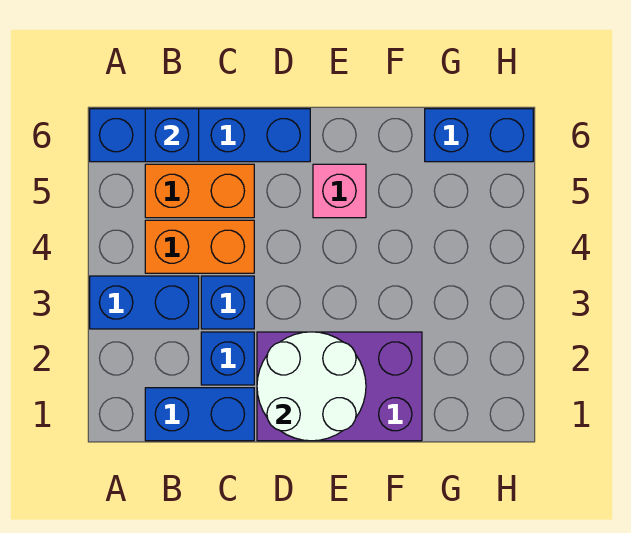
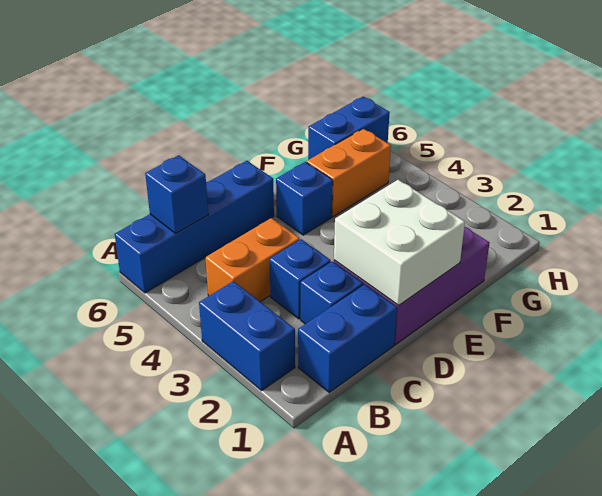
blue brick A3:B3 level 1 -> blue brick A2:A3 level 1
orange brick B5:C5 level 1 -> orange brick F5:G5 level 1
white round brick D1:E2 level 2 -> white brick D1:E2 level 2
pink brick E5 level 1 -> blue brick E5 level 1

